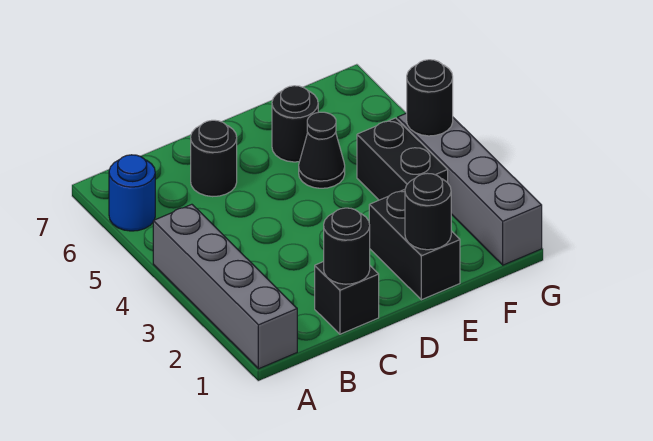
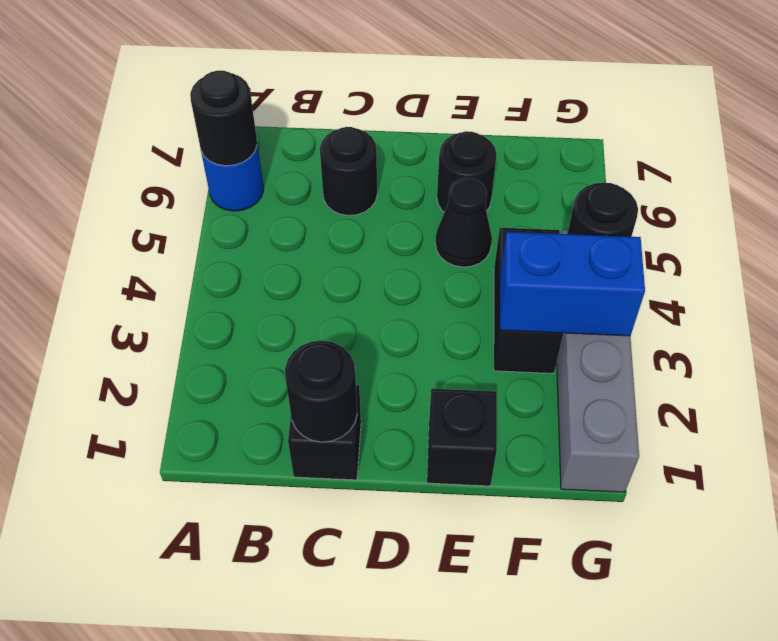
grey brick A1:A4 level 1 -> none
black brick E1:E2 level 1 -> black brick E1 level 1
black round brick E1 level 2 -> black round brick A6 level 2
none -> blue brick F3:G3 level 2

